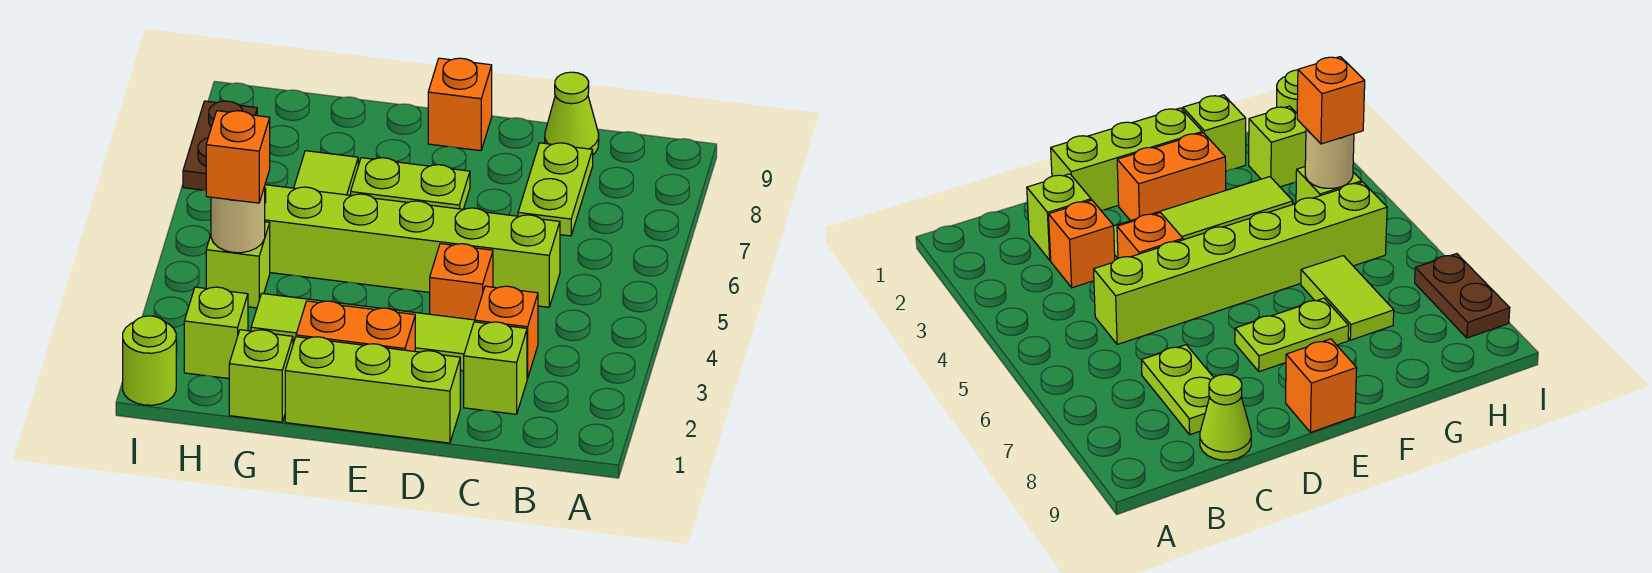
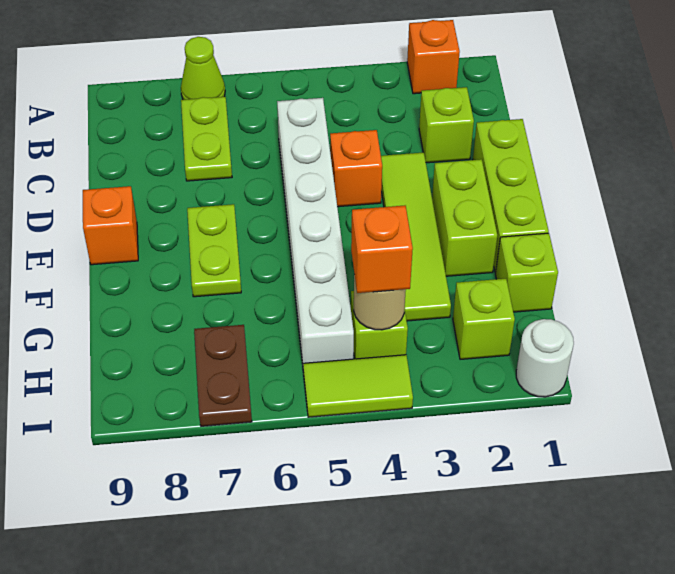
orange brick C3 level 1 -> orange brick A2 level 1
lime brick C5:H5 level 1 -> white brick C5:H5 level 1
lime plate C7:C8 level 1 -> lime plate B7:C7 level 1
lime cone C9 level 1 -> lime cone A7 level 1
orange brick E2:F2 level 1 -> lime brick E2:F2 level 1
lime tile G6:G7 level 1 -> lime tile I4:I5 level 1
lime round brick I1 level 1 -> white round brick I1 level 1
brown plate I7:I8 level 1 -> brown plate H7:I7 level 1

